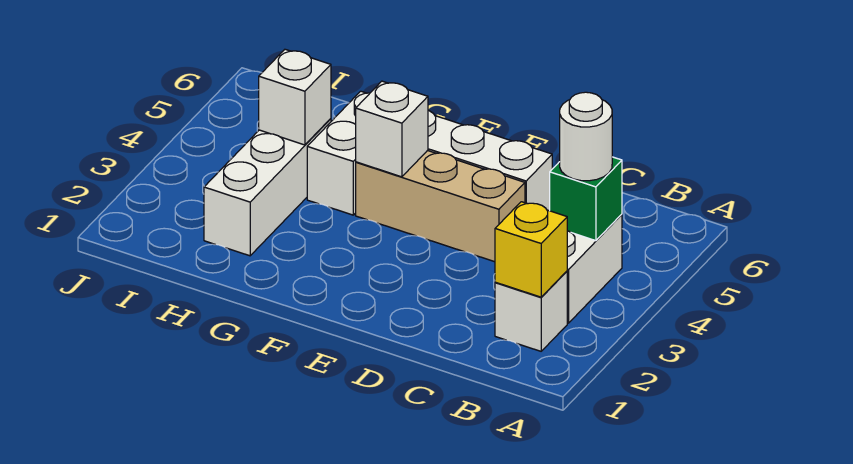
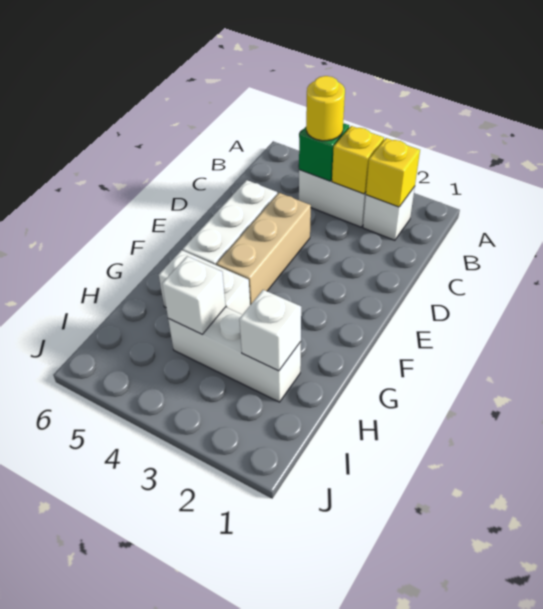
none -> yellow brick B3 level 2
white round brick B4 level 3 -> yellow round brick B4 level 3
white brick F4 level 2 -> white brick H2 level 2

